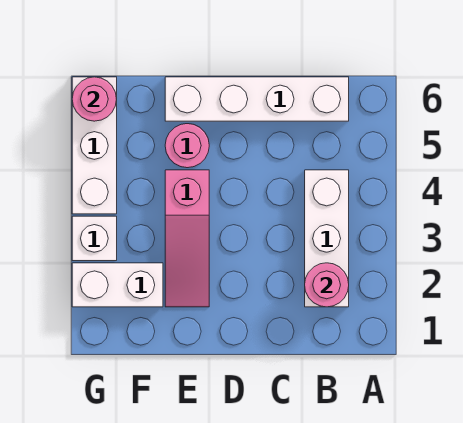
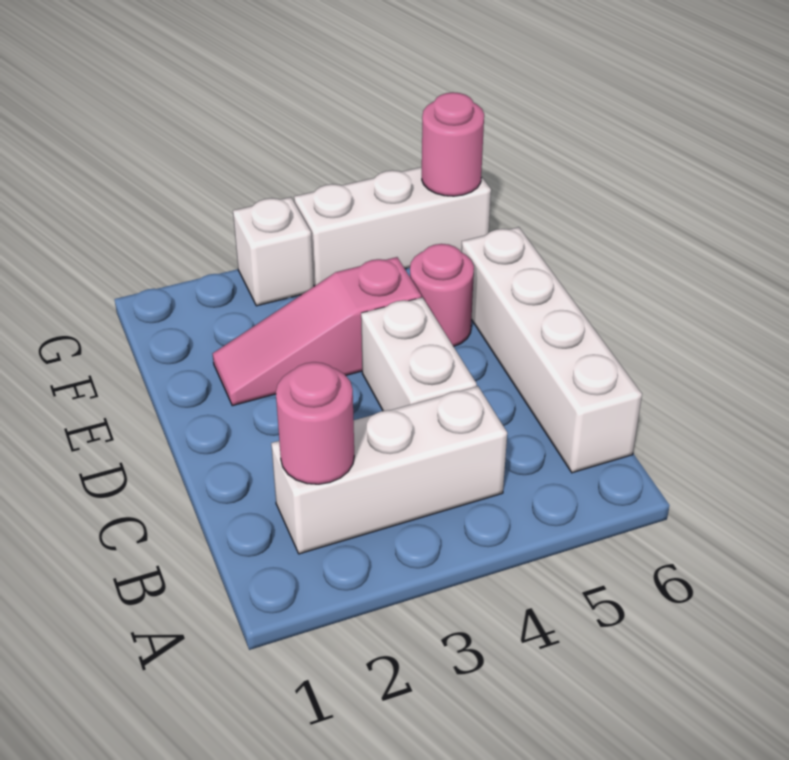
white brick F2:G2 level 1 -> white brick C4:D4 level 1

